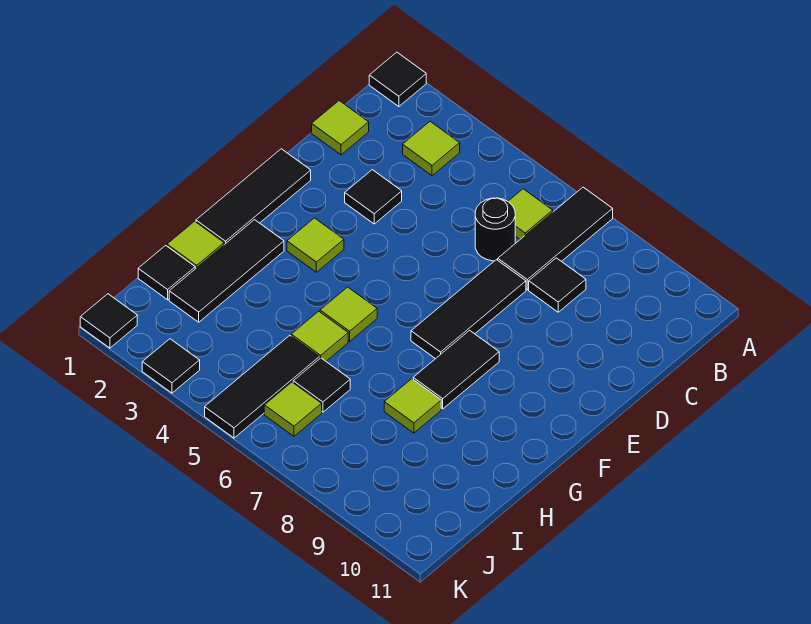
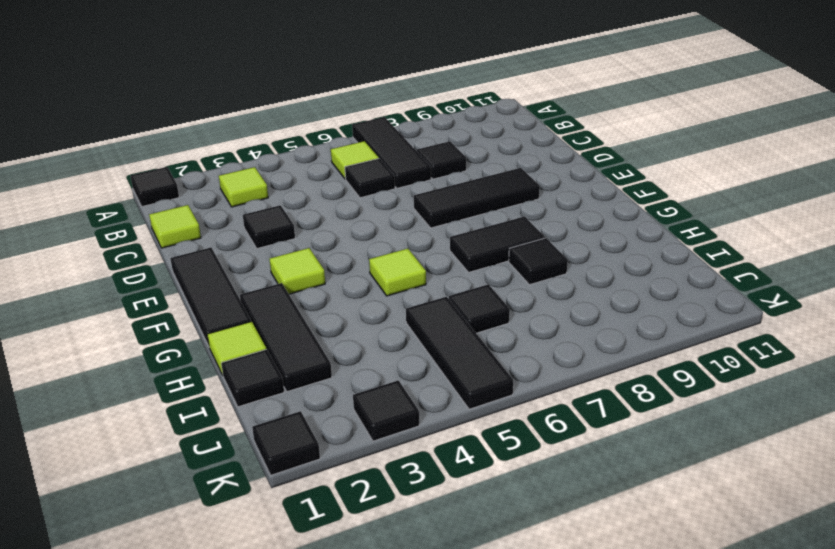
black round brick C6 level 1 -> black tile C6 level 1
black tile D7:F7 level 1 -> black tile E7:E9 level 1
black tile F8:G8 level 1 -> black tile G7:G8 level 1
lime tile H5 level 1 -> none
lime tile H8 level 1 -> black tile H8 level 1
lime tile J6 level 1 -> none

